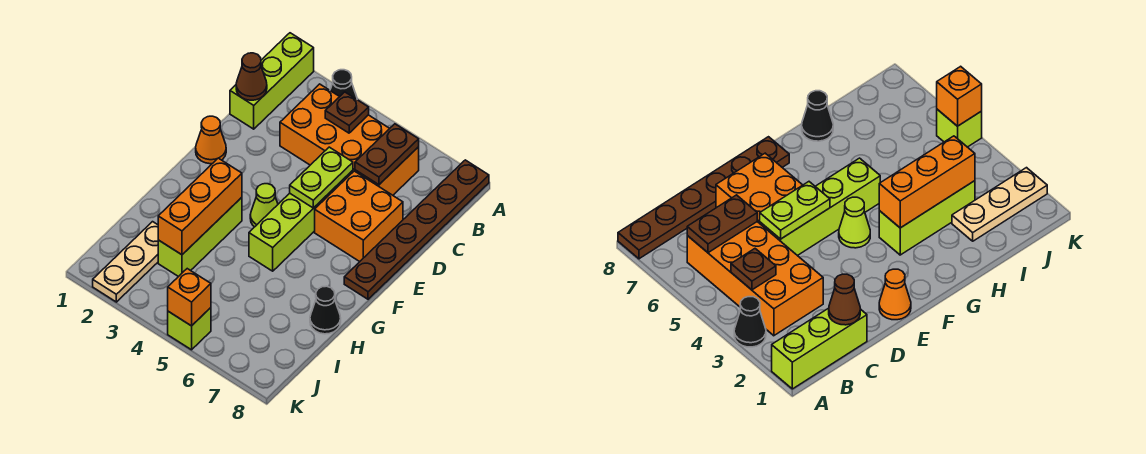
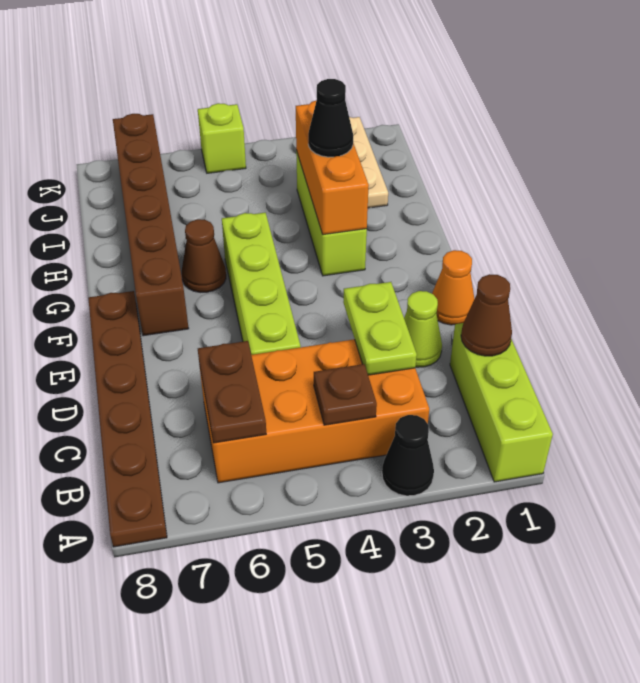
lime plate D5:E5 level 2 -> lime plate C3:D3 level 2
orange brick D6:E7 level 1 -> none
lime cone F4 level 1 -> lime cone D2 level 1
none -> brown brick F7:K7 level 1
none -> brown cone G6 level 1
black cone H8 level 1 -> black cone H3 level 3
orange brick K5 level 2 -> none

